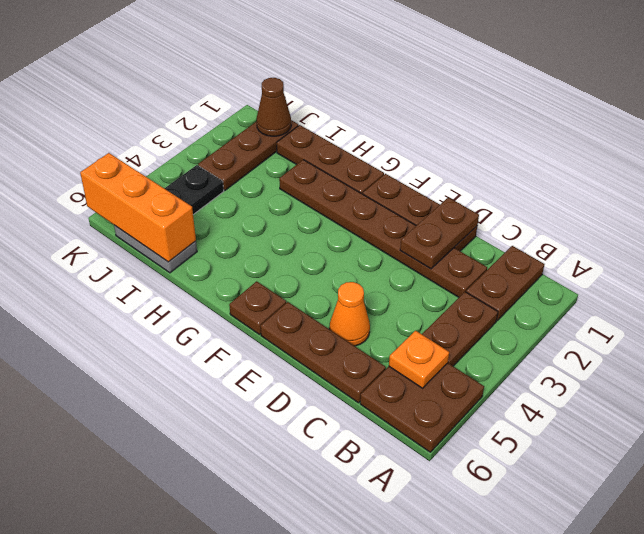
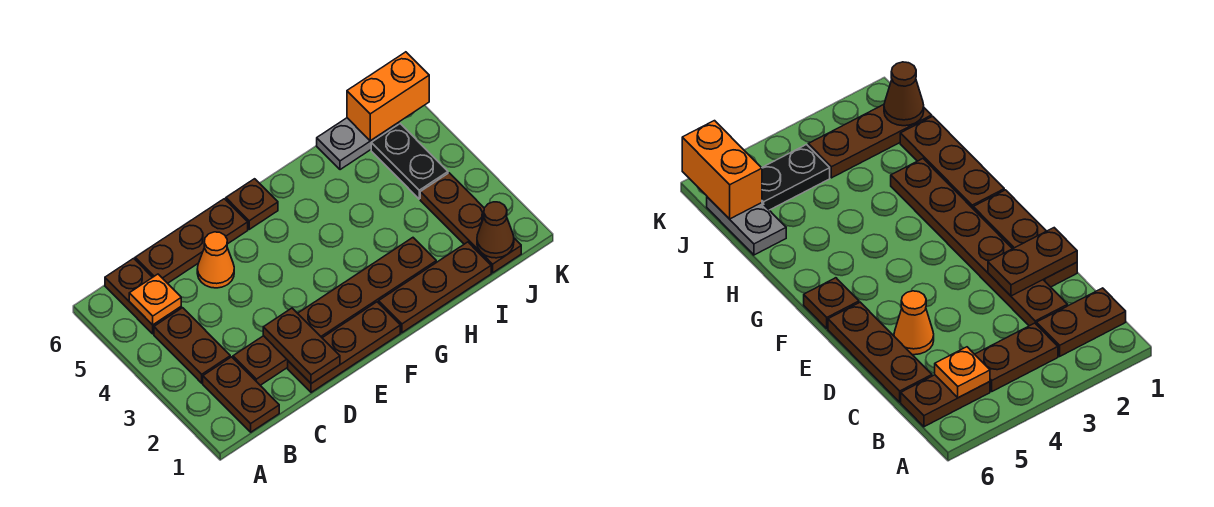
brown plate A5:B6 level 1 -> brown plate B5:B6 level 1
orange brick I6:K6 level 2 -> orange brick J6:K6 level 2

